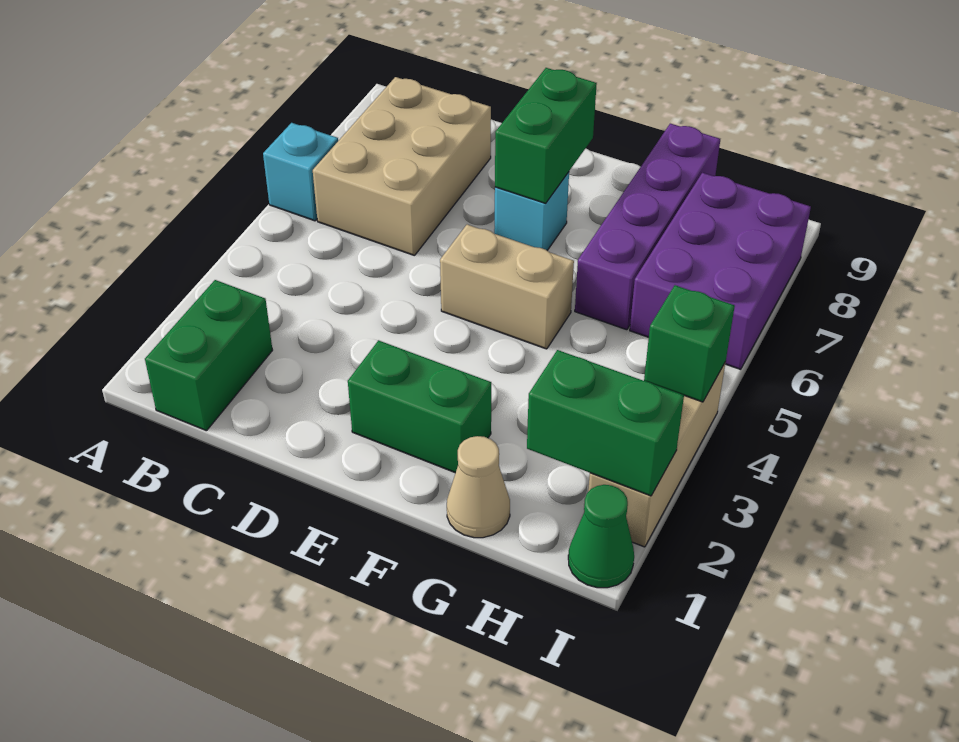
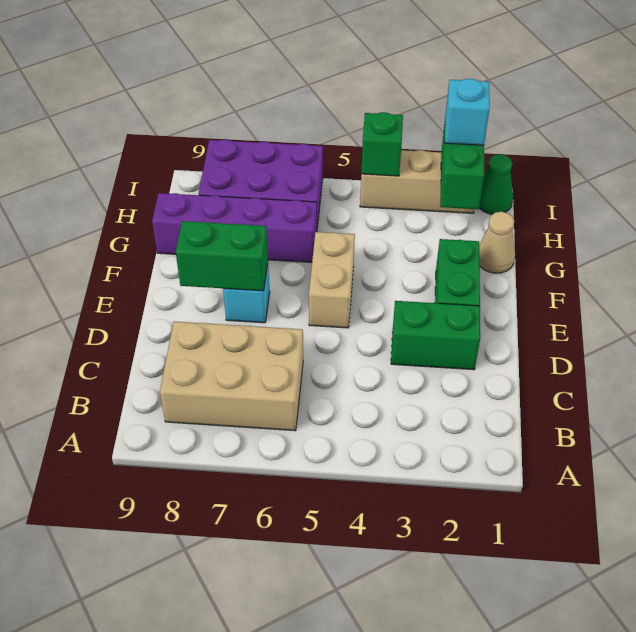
cyan brick A6 level 1 -> cyan brick I2 level 3
green brick B1:B2 level 1 -> green brick D2:D3 level 1

